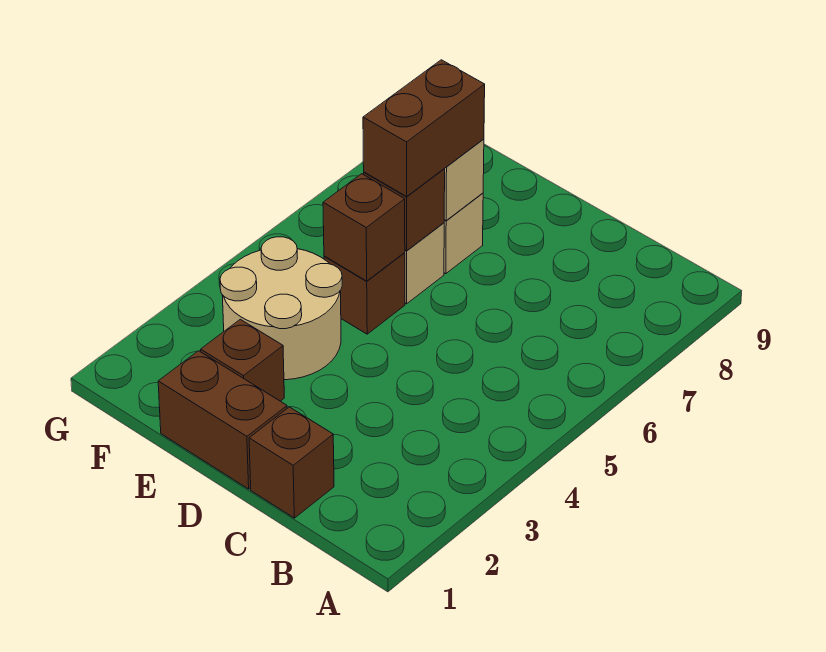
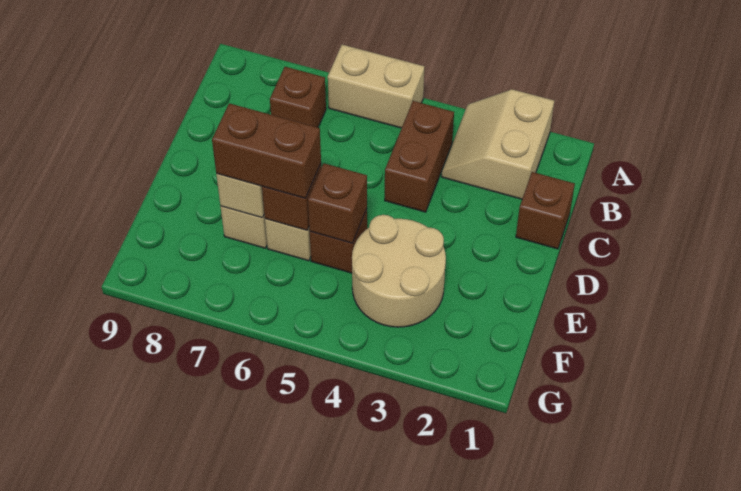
none -> tan slope A2:B3 level 1 top 2
none -> tan brick A5:A6 level 1
brown brick D1:E1 level 1 -> brown brick B4:C4 level 1
brown brick E2 level 1 -> brown brick B7 level 1

